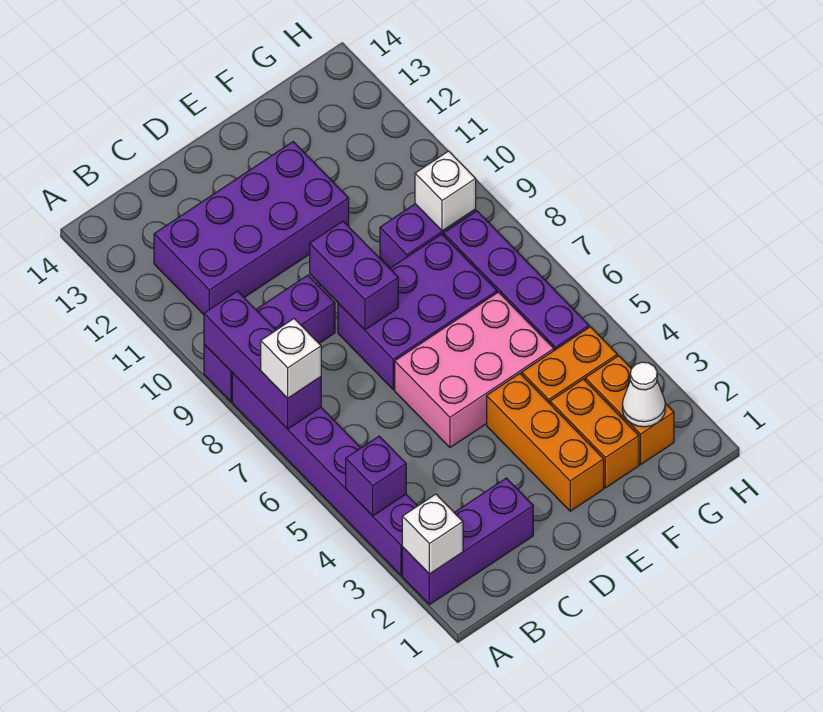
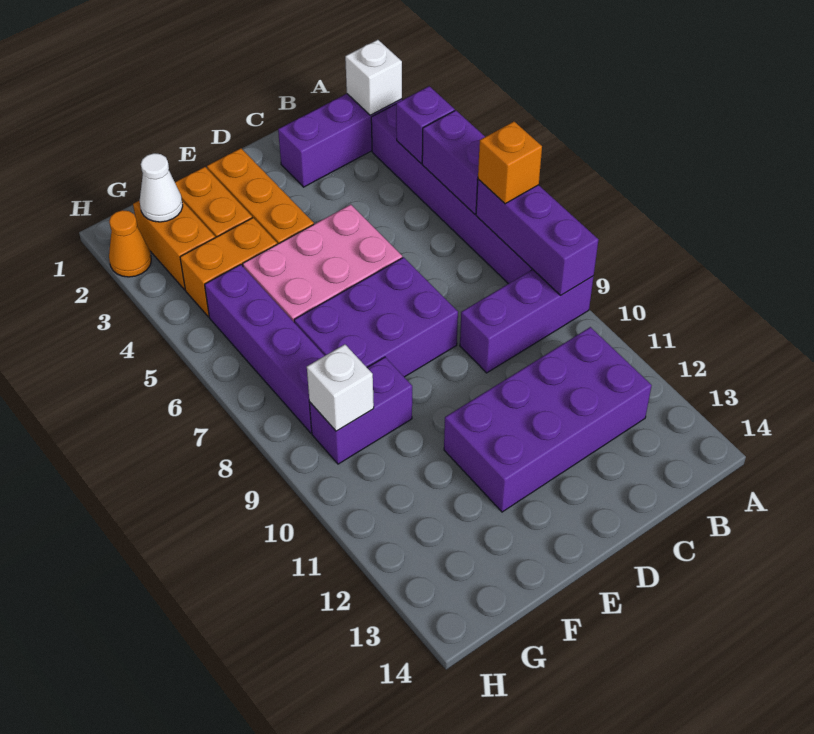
white brick A7 level 3 -> orange brick A7 level 3
purple brick D8:D9 level 2 -> purple brick A5:A6 level 2
none -> orange cone H2 level 1

